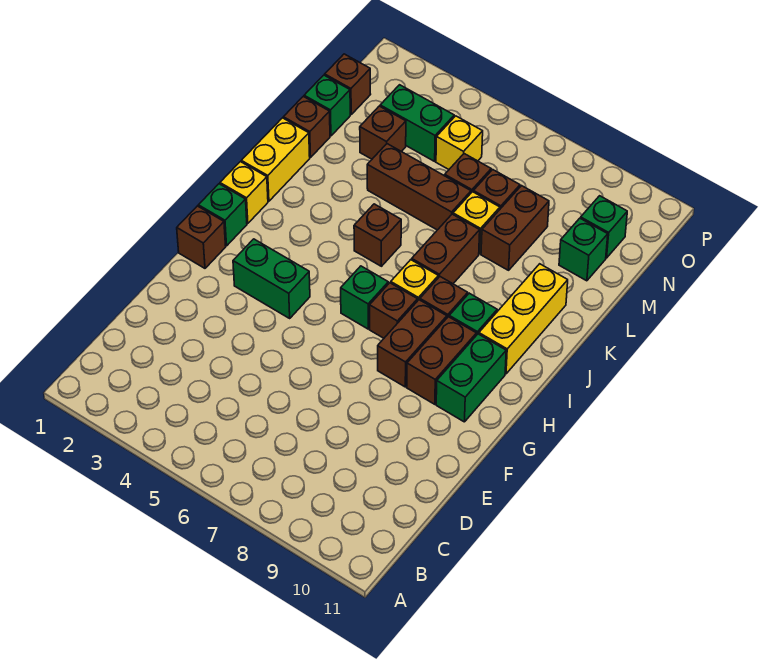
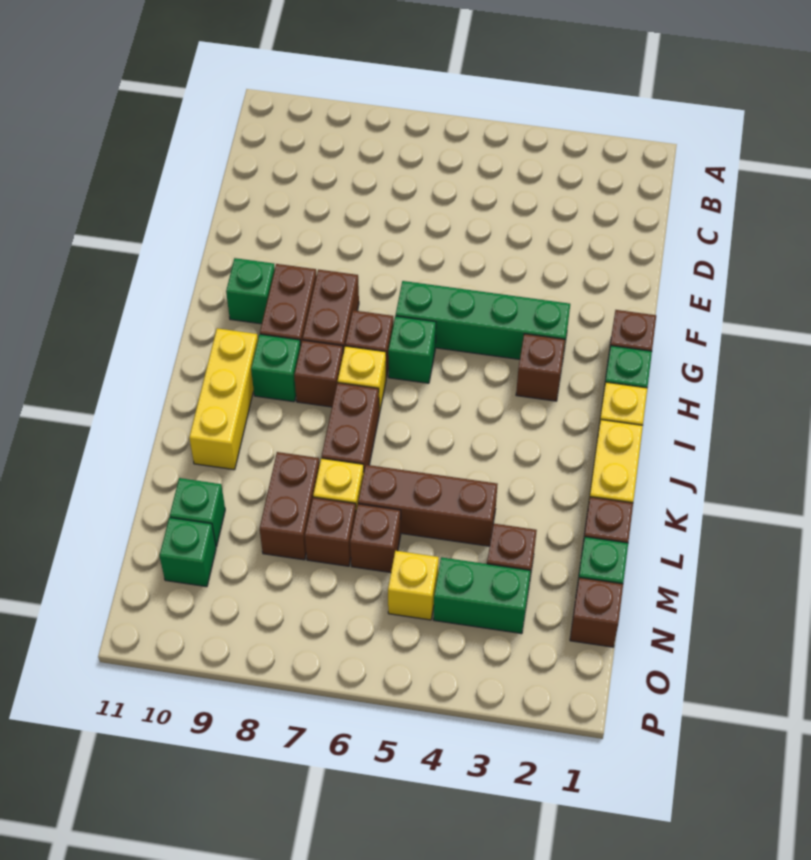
green brick G3:G4 level 1 -> green brick G3:G6 level 1
green brick G10:H10 level 1 -> green brick G10 level 1
brown brick J5 level 1 -> brown brick H3 level 1

